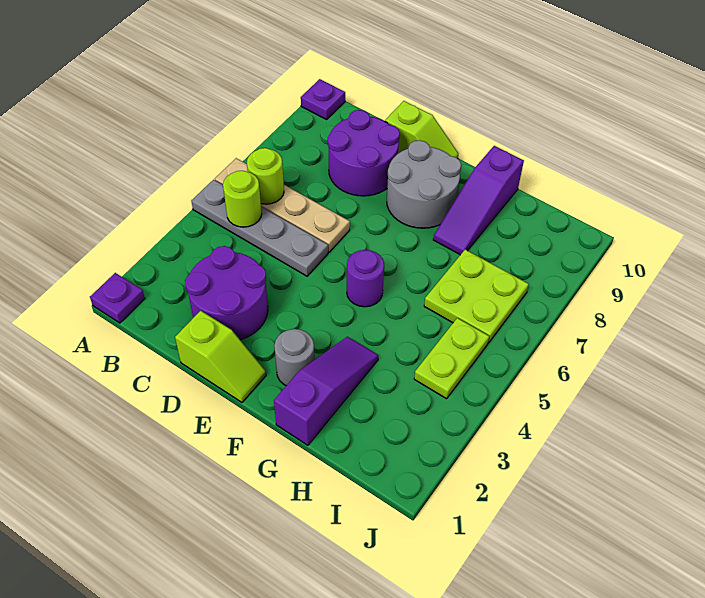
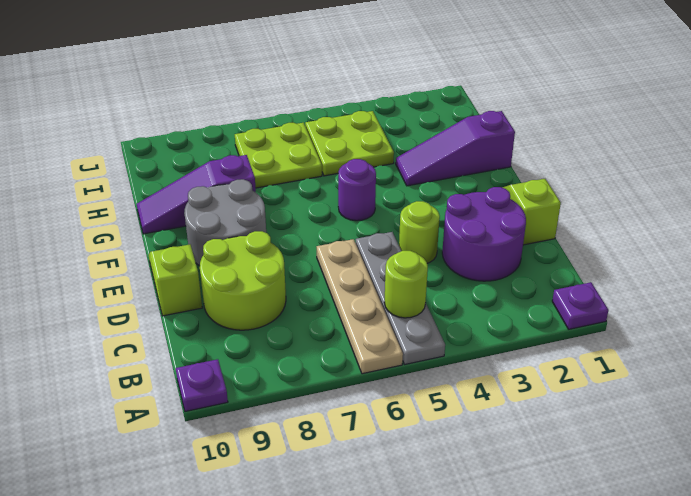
lime round brick B6 level 2 -> lime round brick D4 level 1
purple round brick C8:D9 level 1 -> lime round brick C8:D9 level 1
grey round brick F2 level 1 -> none
purple slope G8:G10 level 1 top 10 -> purple slope G8:G10 level 1 top 8
lime plate I4:I5 level 1 -> lime plate H4:I5 level 1

